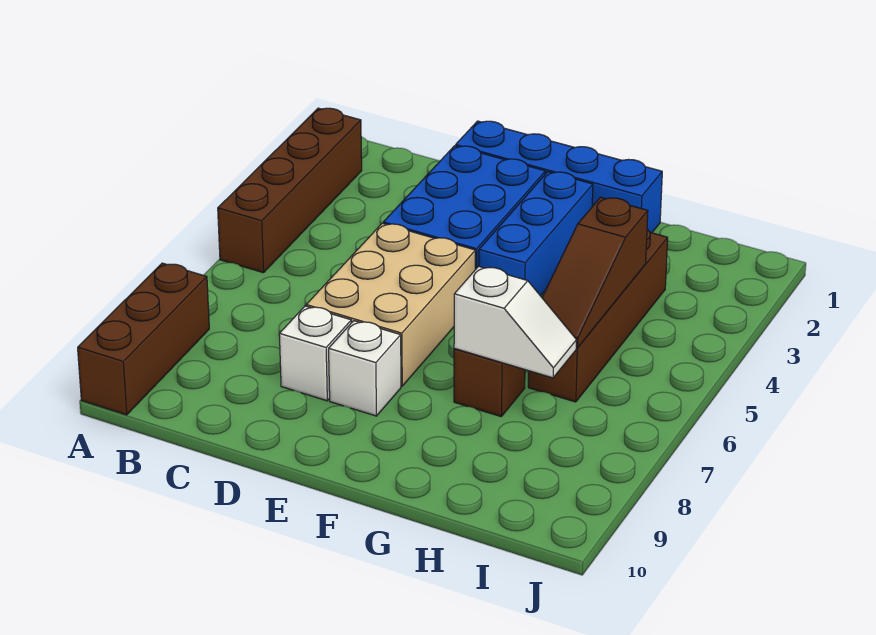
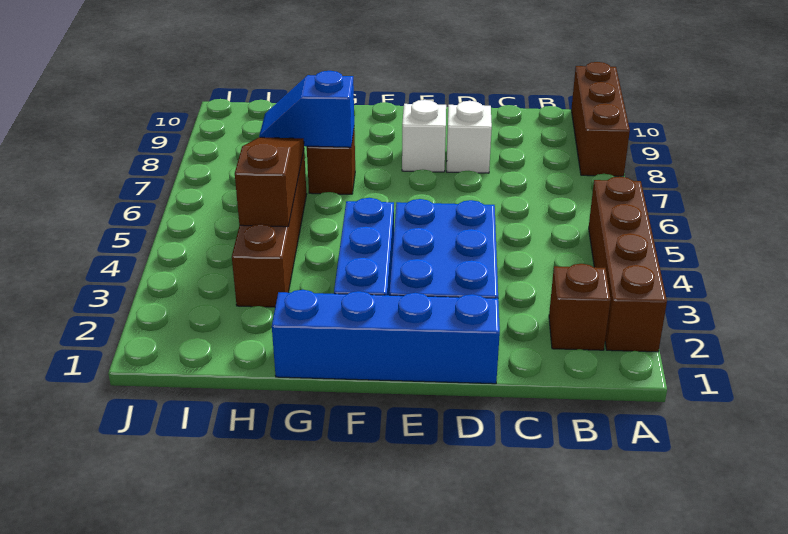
none -> brown brick B2 level 1
tan brick D5:E7 level 1 -> none
white slope G7:H7 level 2 top G -> blue slope G7:H7 level 2 top G

